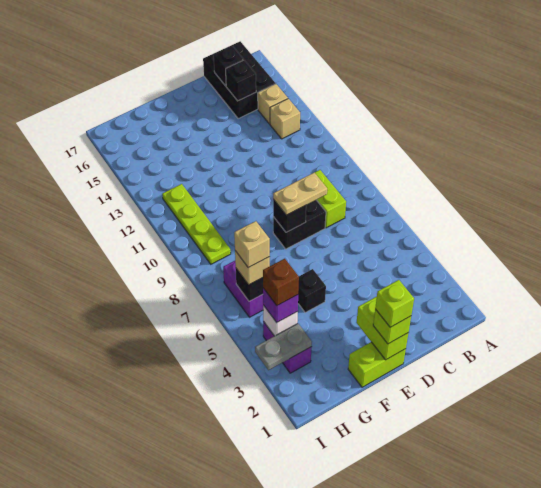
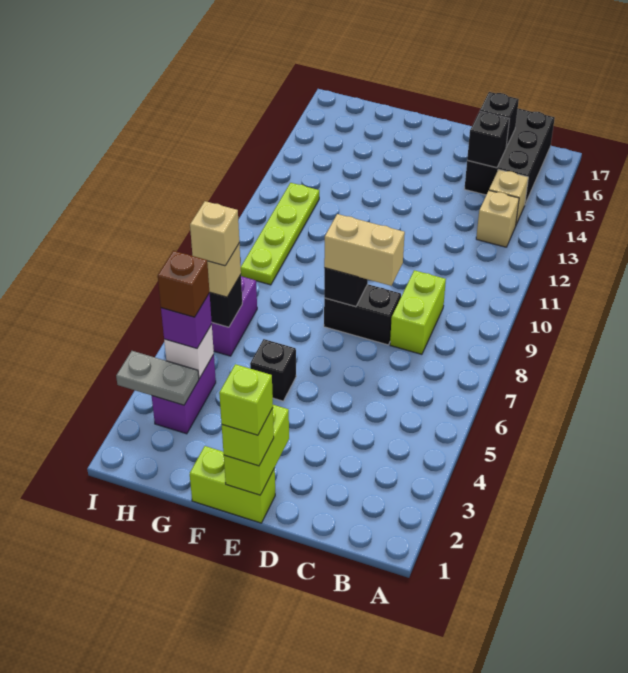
tan plate D8:E8 level 3 -> tan brick D8:E8 level 3

